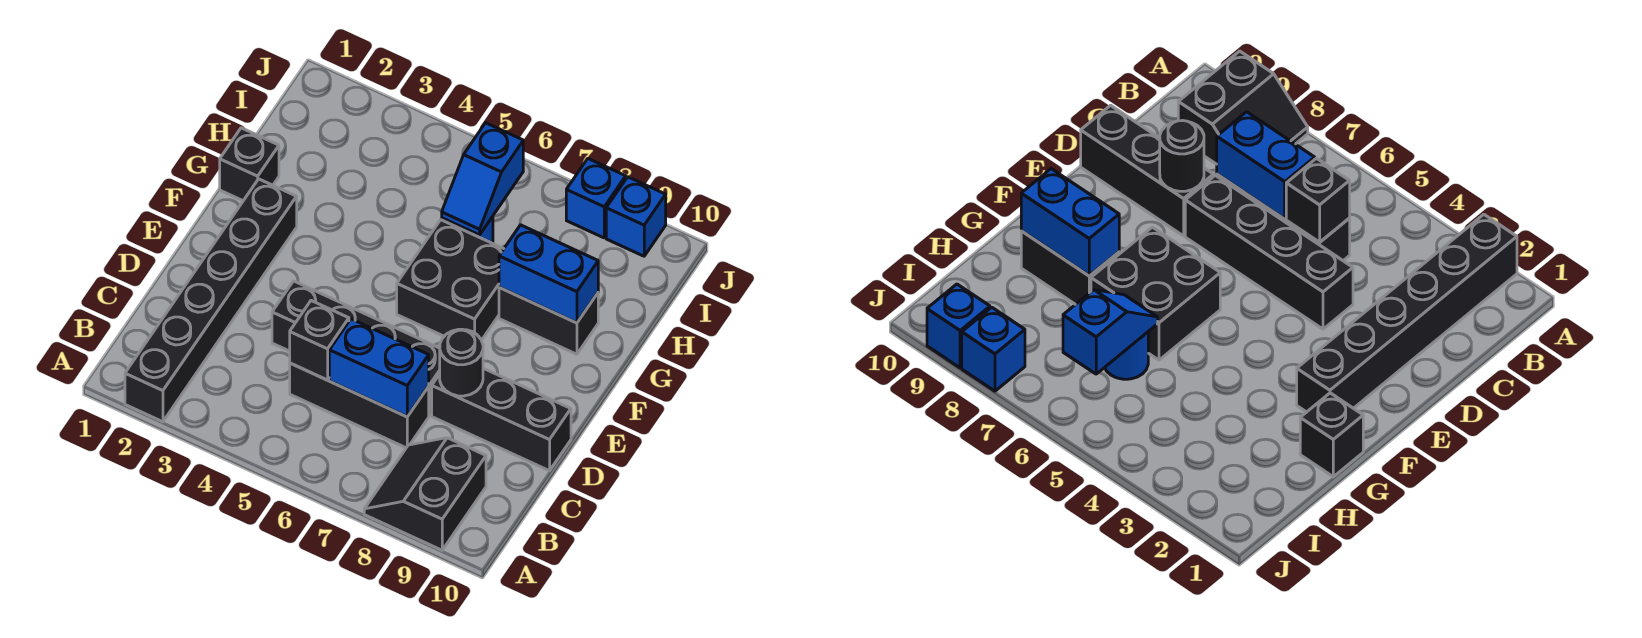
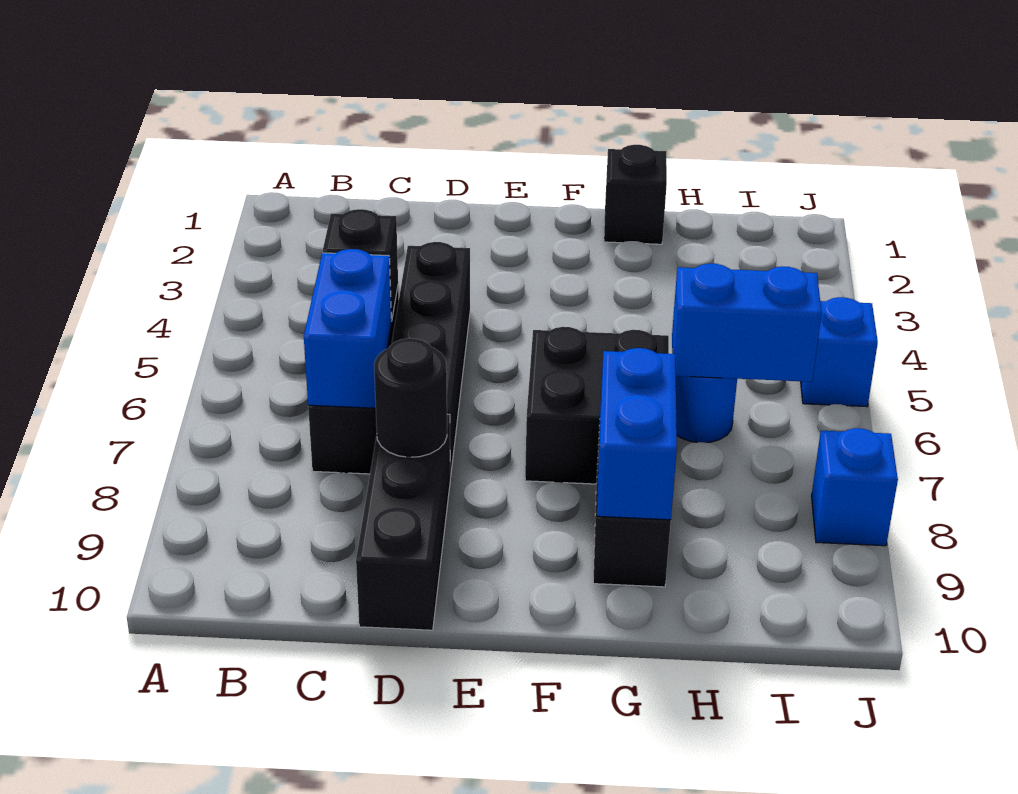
black brick A2:F2 level 1 -> none
black slope A8:B9 level 1 top 9 -> none
blue slope H6:I6 level 2 top I -> blue brick H6:I6 level 2
blue brick J9 level 1 -> blue brick J5 level 1

